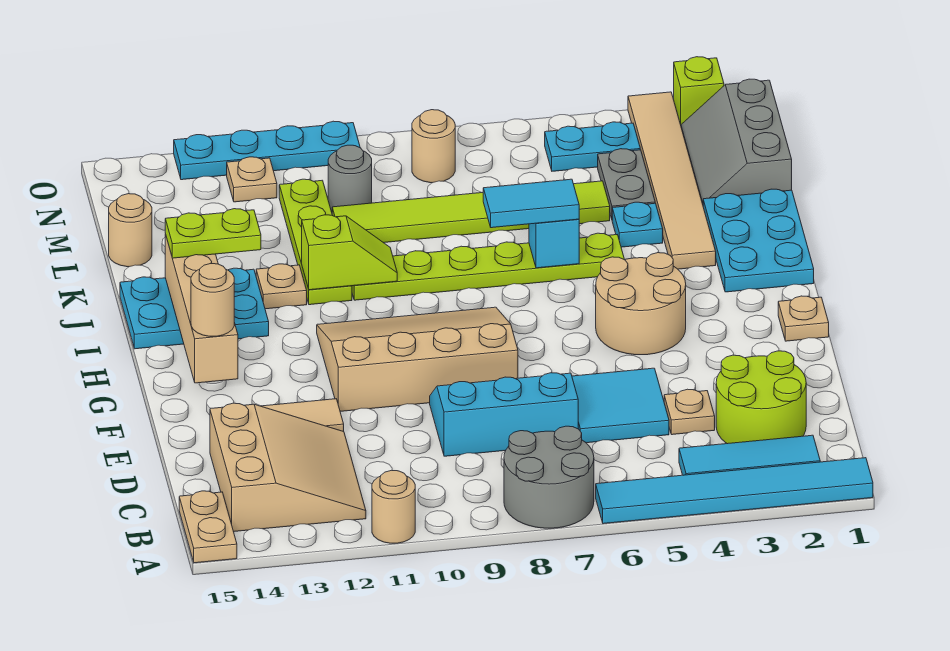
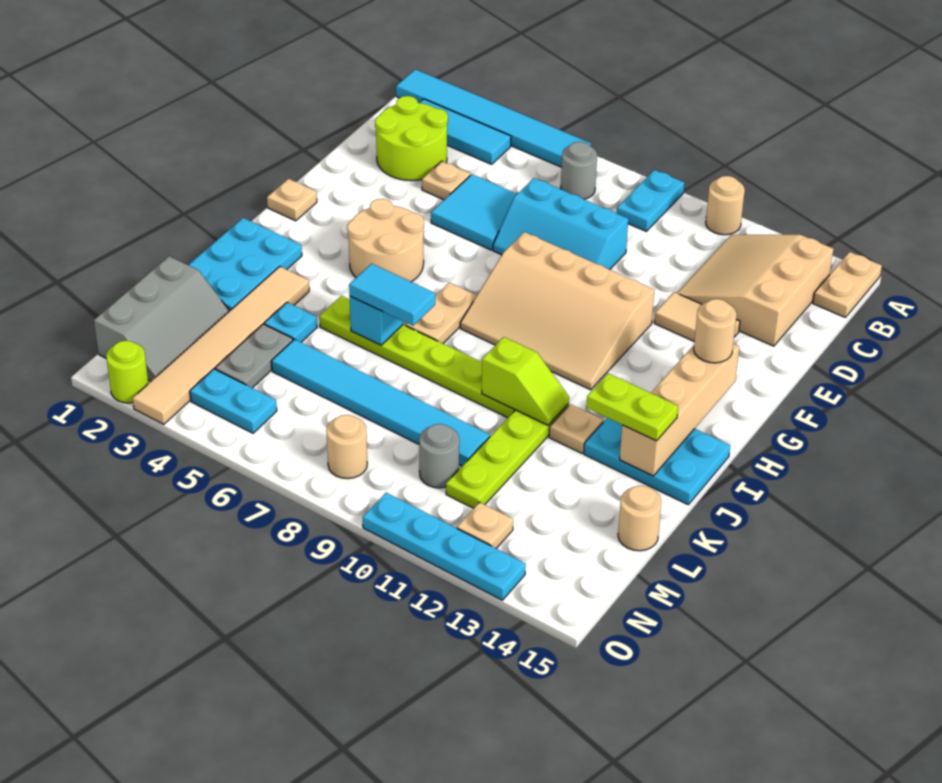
grey round brick A7:B8 level 1 -> grey round brick B7 level 1
none -> cyan plate A9:B9 level 1
none -> tan plate H7:I7 level 1
lime slope J10:J11 level 2 top 11 -> lime slope J10:J11 level 2 top 10
lime tile L5:L10 level 1 -> cyan tile L5:L10 level 1
lime brick O2 level 1 -> lime round brick O2 level 1

